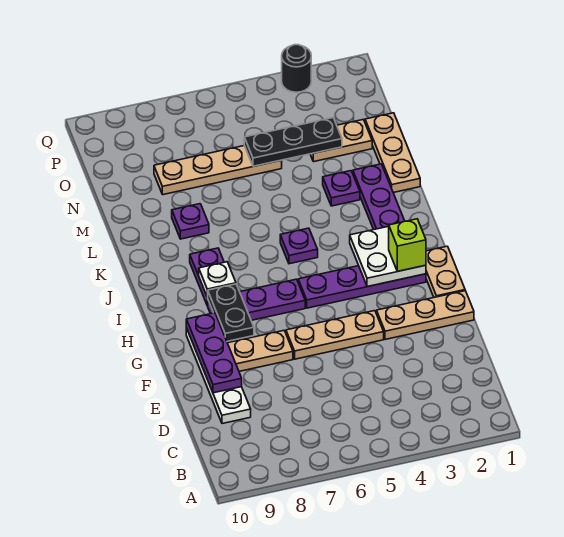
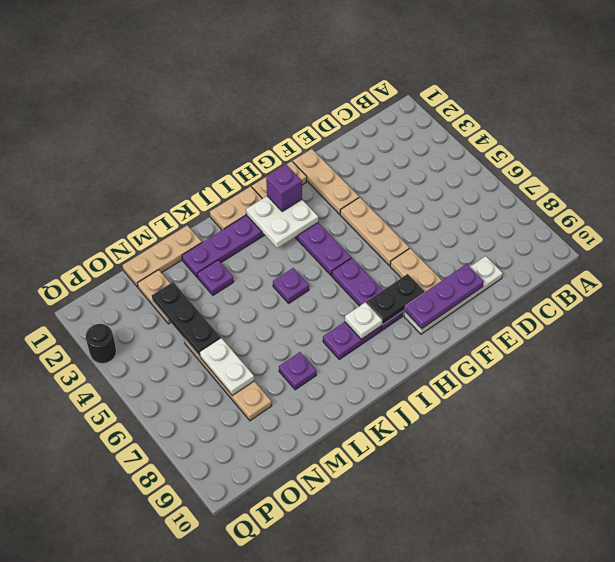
lime brick H2 level 3 -> purple brick H2 level 3
none -> tan plate I1:J1 level 1
none -> white plate N6:N7 level 2

